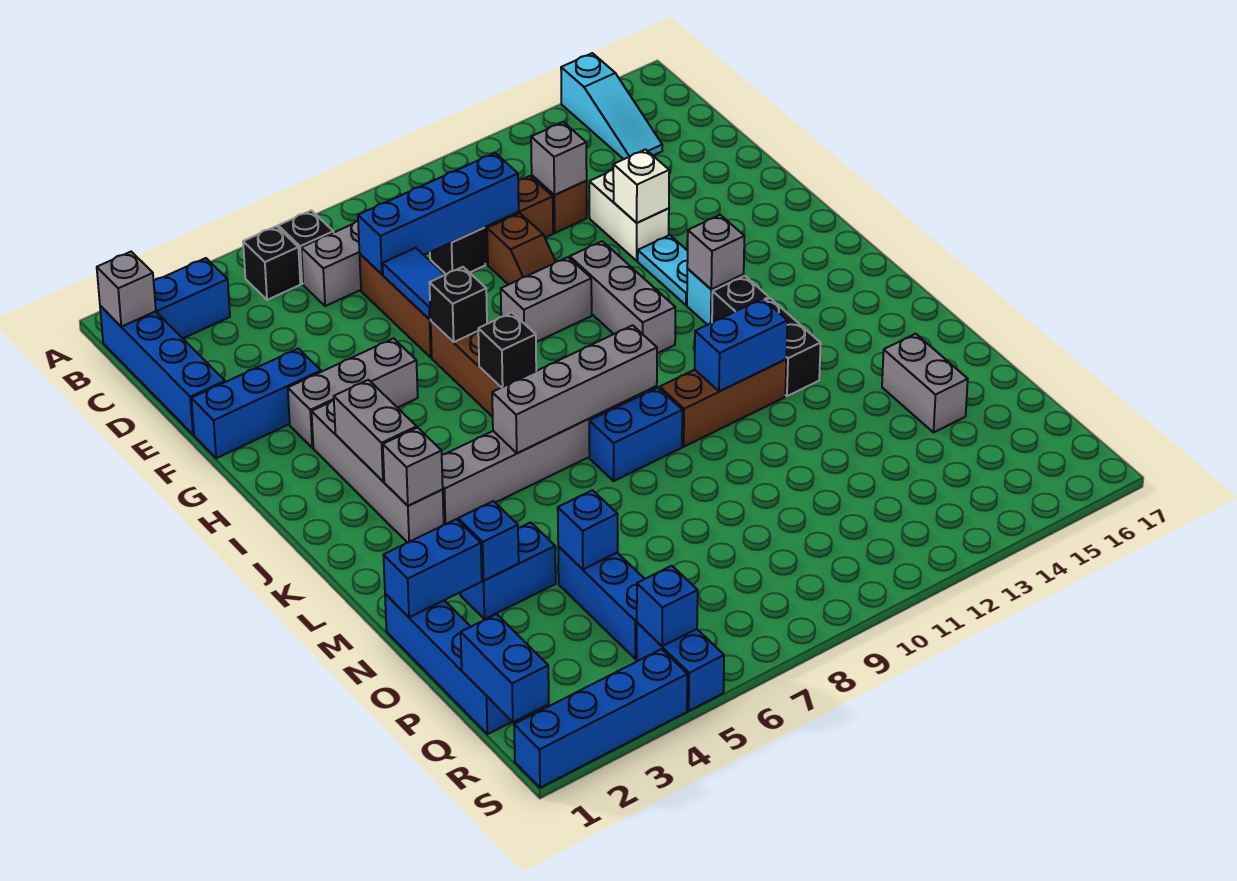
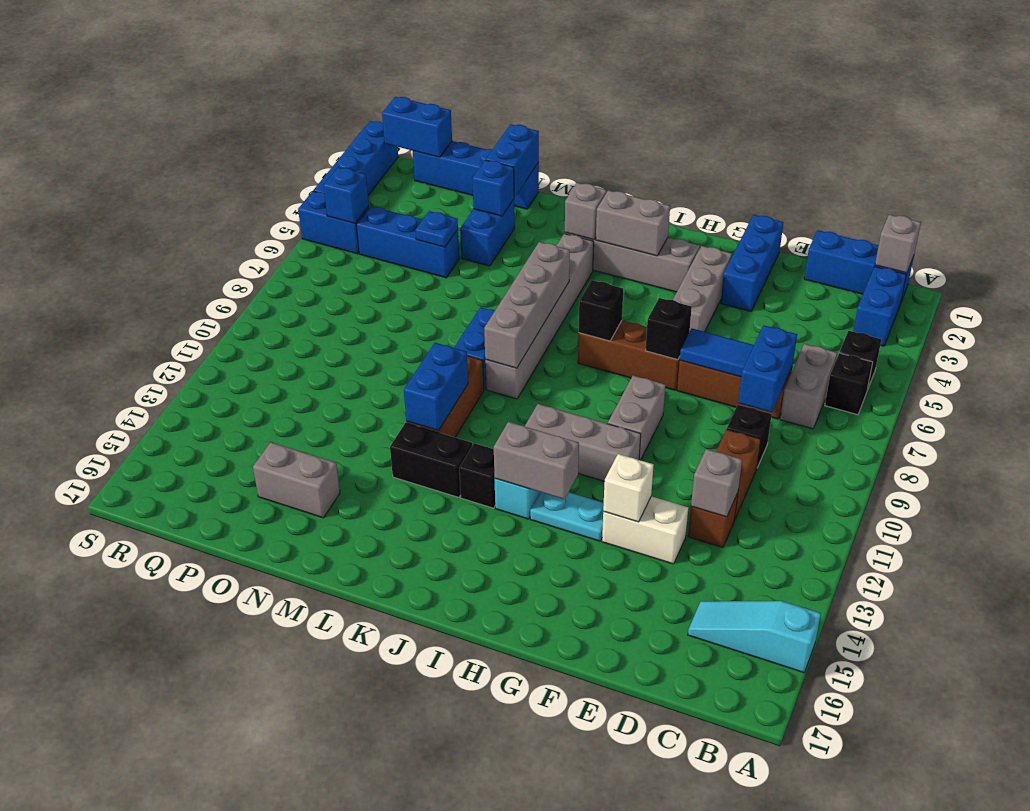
blue brick B1:E1 level 1 -> blue brick B1:D1 level 1
blue brick D7:D10 level 2 -> blue brick D7:D8 level 2
brown slope E10:F10 level 1 top E -> none
grey brick I13 level 2 -> grey brick H13:I13 level 2
blue brick O5 level 2 -> blue plate O5 level 2

